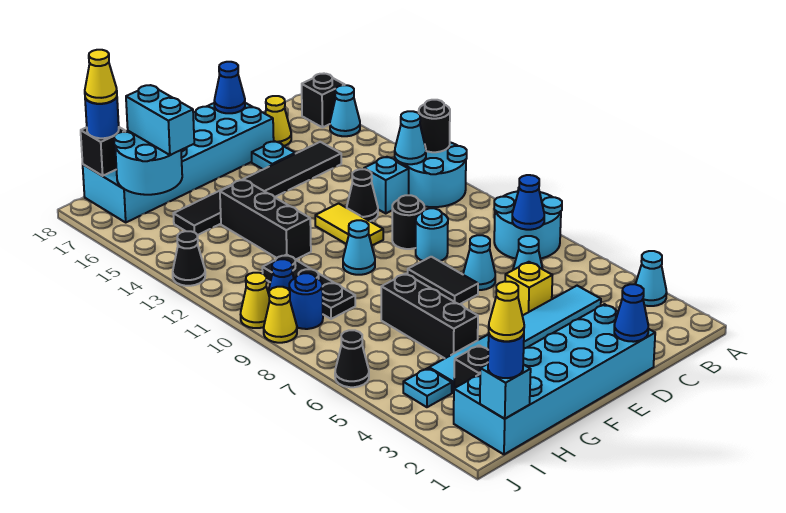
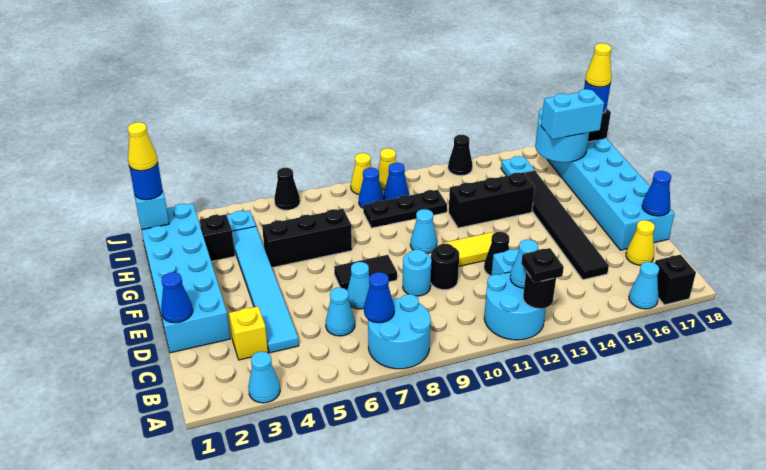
none -> black plate A12 level 3
yellow brick D5 level 1 -> yellow brick C3 level 1
cyan plate D16 level 1 -> cyan plate I15 level 1
blue round brick I9 level 1 -> blue cone I9 level 1

